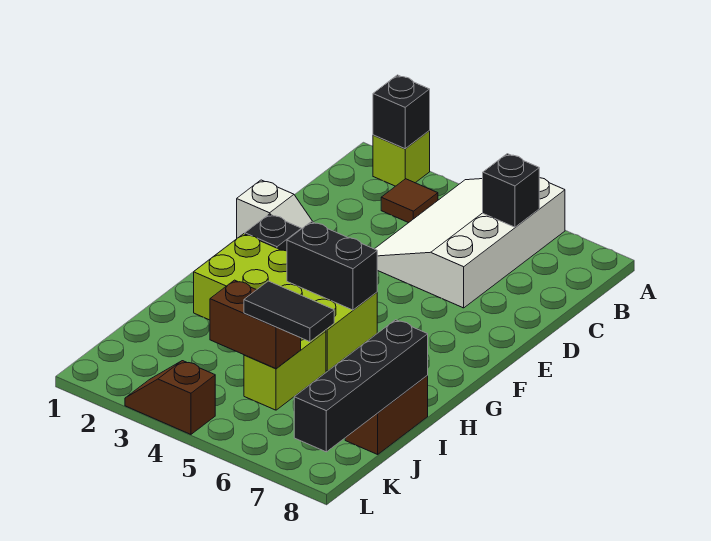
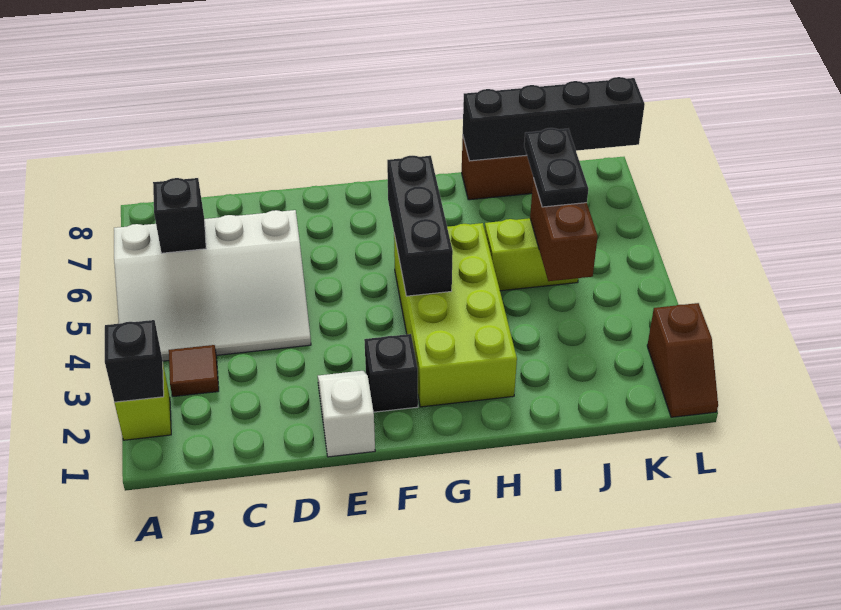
black brick G4:G5 level 2 -> black brick G4:G6 level 2
black tile J5:J6 level 3 -> black plate J5:J6 level 3
brown slope L3:L4 level 1 top 4 -> brown slope L1:L2 level 1 top 2

